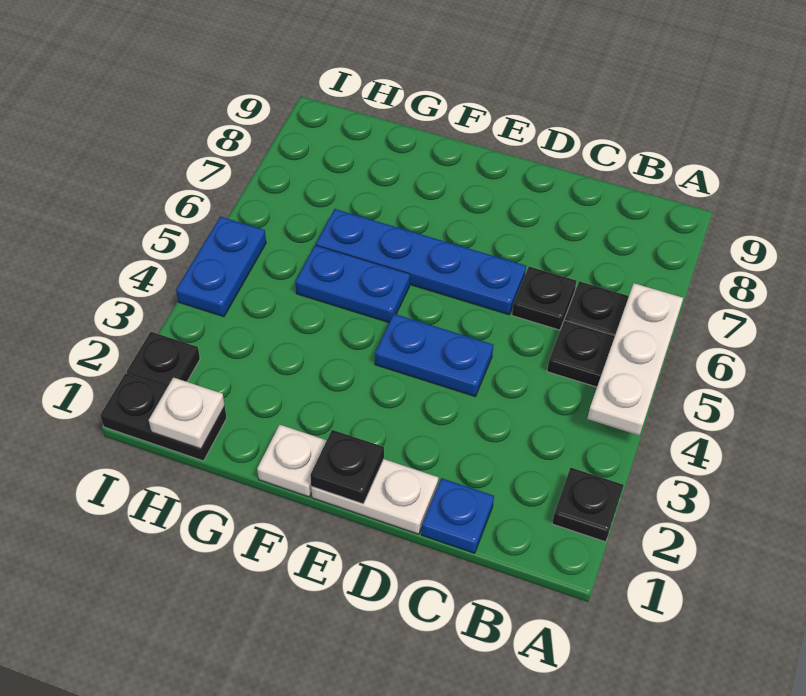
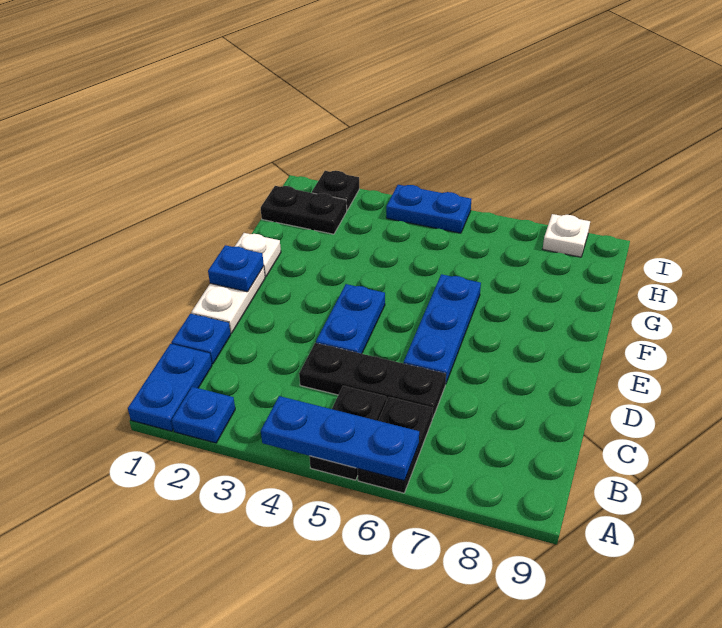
black plate A2 level 1 -> blue plate A2 level 1
white plate A4:A6 level 2 -> blue plate A4:A6 level 2
black plate C6 level 1 -> black plate C4:C6 level 1
blue plate D6:G6 level 1 -> blue plate D6:F6 level 1
black plate E1 level 2 -> blue plate E1 level 2
blue plate F5:G5 level 1 -> blue plate A1:B1 level 1
black plate H1:I1 level 1 -> black plate H1:H2 level 1
white plate H1 level 2 -> white plate I8 level 1

